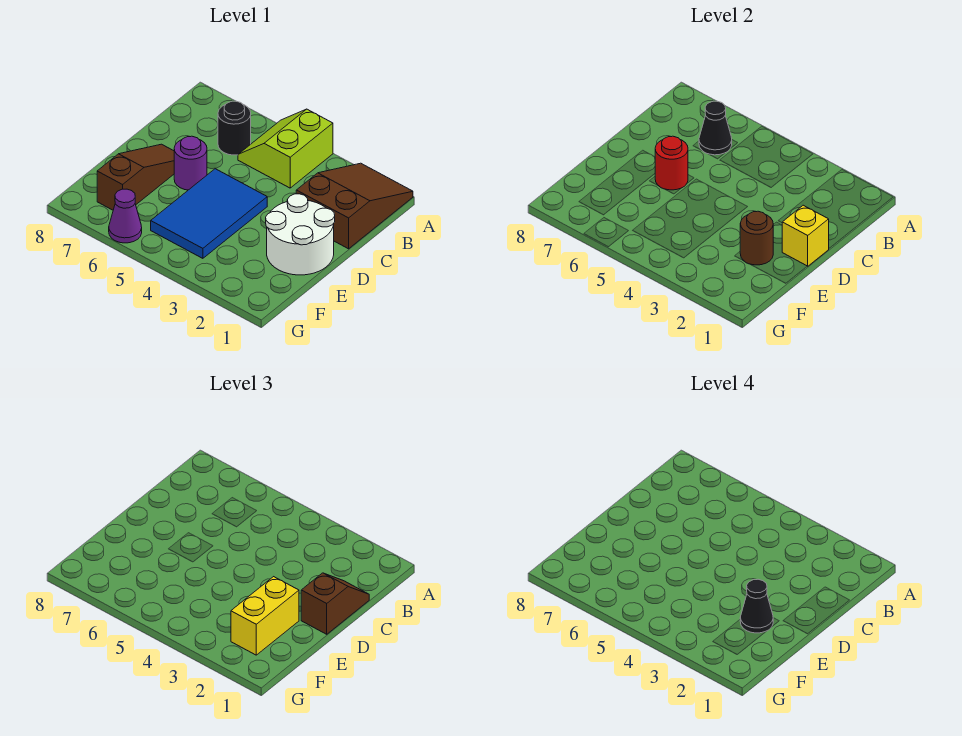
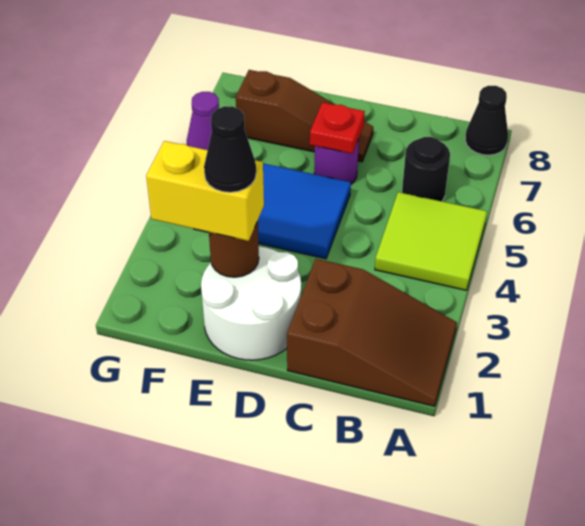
lime slope A4:B5 level 1 top 4 -> lime tile A4:B5 level 1
black cone B6 level 2 -> black cone A8 level 1
brown slope C1:D1 level 3 top D -> none
yellow brick D1 level 2 -> none
red round brick D6 level 2 -> red plate D6 level 2

